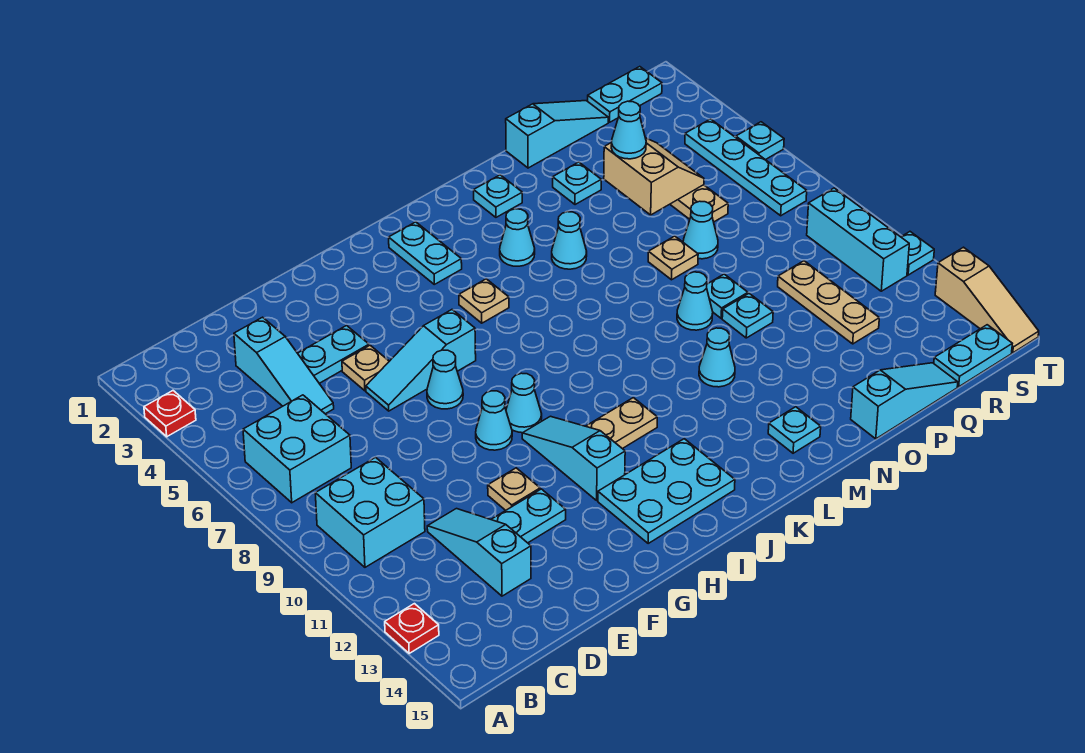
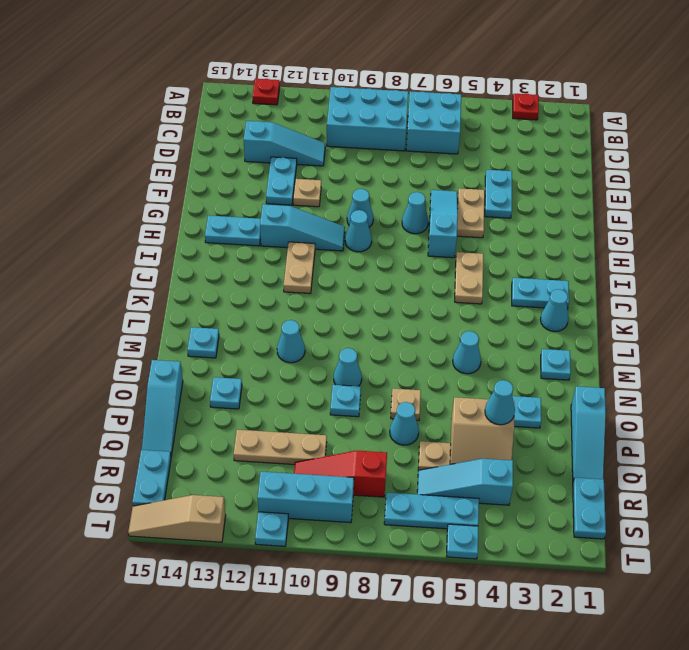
cyan brick B9:C10 level 1 -> cyan brick B8:C10 level 1
cyan slope D3:D5 level 1 top 3 -> cyan slope R4:R6 level 1 top 4
tan plate F5 level 1 -> tan plate F5:G5 level 1
cyan plate H13:J14 level 1 -> cyan plate H13:H14 level 1
tan plate J5 level 1 -> tan plate I5:J5 level 1
cyan cone L4 level 1 -> cyan cone K2 level 1
cyan plate O10 level 1 -> cyan plate O13 level 1
none -> red slope R8:R10 level 1 top 8
cyan plate S4:S7 level 1 -> cyan plate S5:S7 level 1

